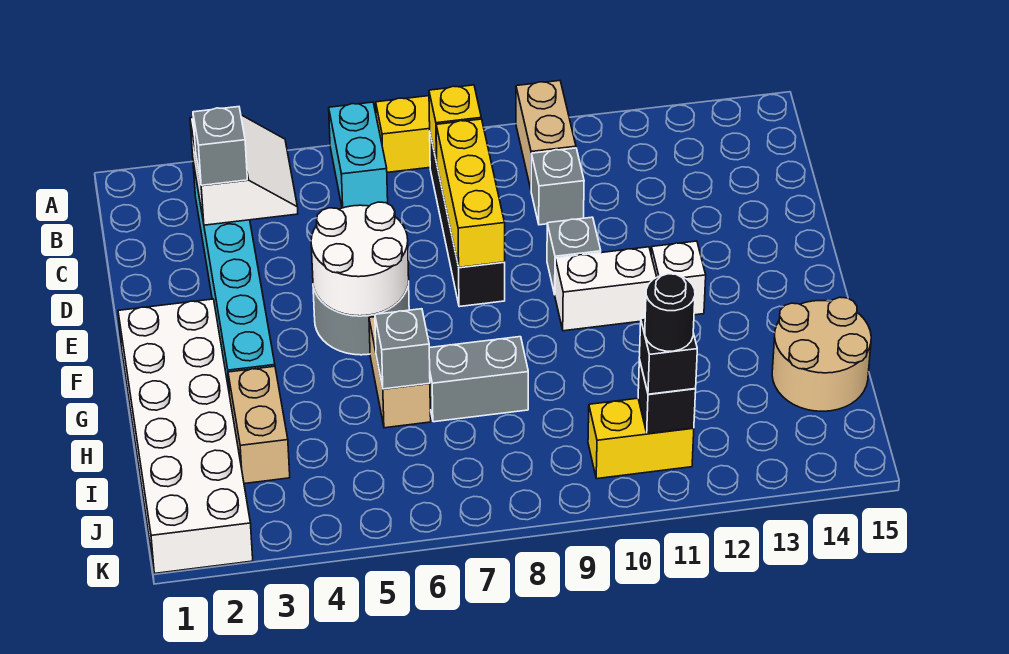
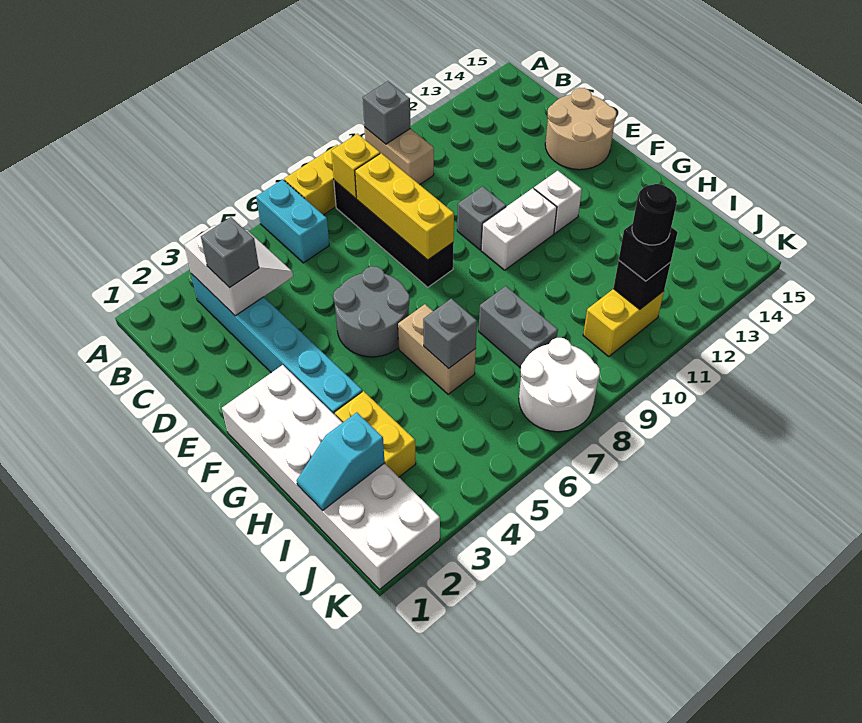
grey brick C10 level 1 -> grey brick A10 level 2
white round brick E5:F6 level 2 -> white round brick J7:K8 level 1
tan brick H3:I3 level 1 -> yellow brick H3:I3 level 1
grey brick H7:H8 level 1 -> grey brick H8:I8 level 1
tan round brick H14:I15 level 1 -> tan round brick D14:E15 level 1
none -> cyan slope I1:I2 level 2 top 2

